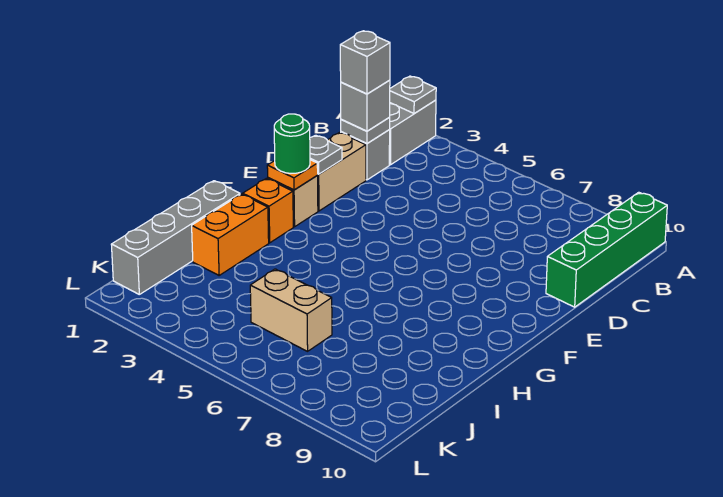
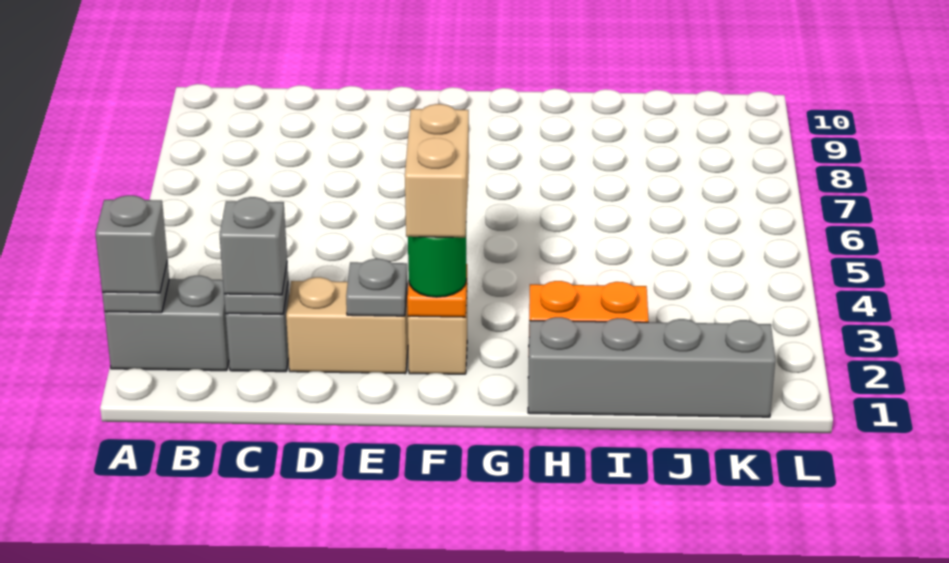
green brick A10:D10 level 1 -> none
grey brick C2 level 4 -> grey brick A2 level 3
orange brick G2 level 1 -> none
tan brick J5:J6 level 1 -> tan brick F2:F3 level 4

